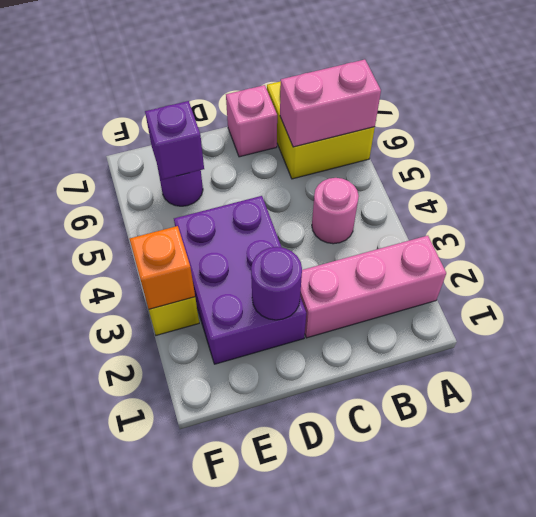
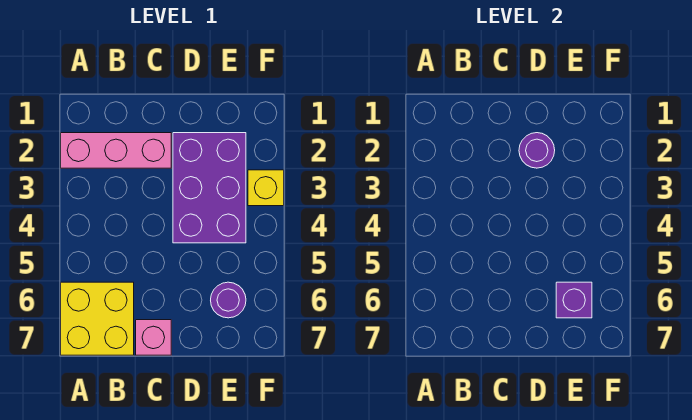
pink brick A6:B6 level 2 -> none
pink round brick B4 level 1 -> none
orange brick F3 level 2 -> none

